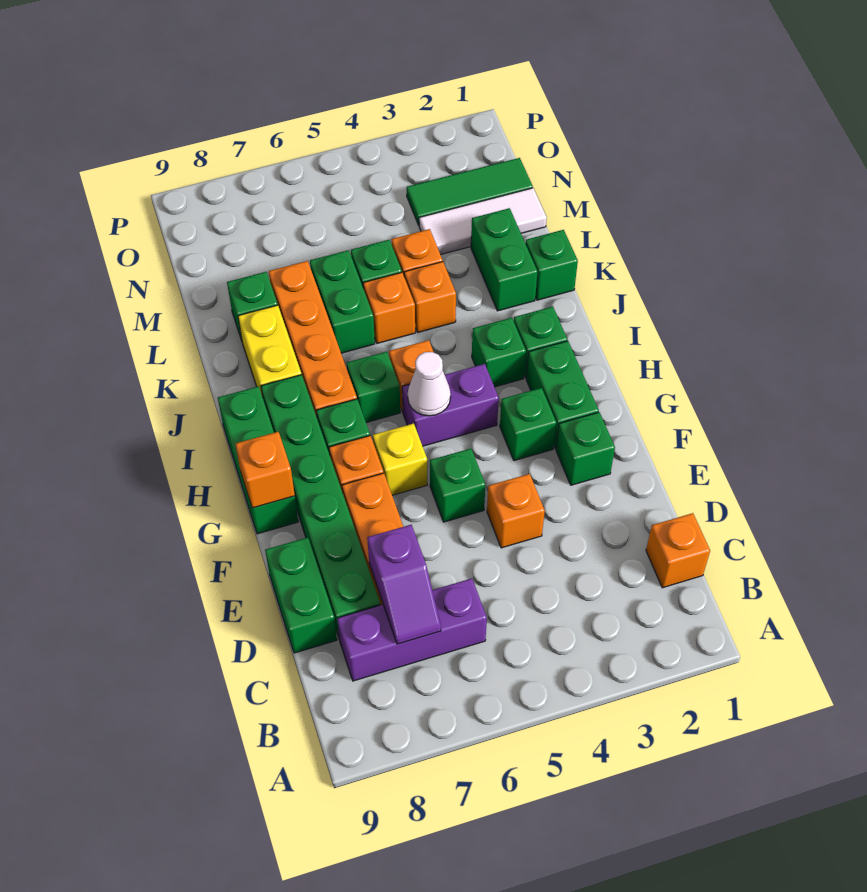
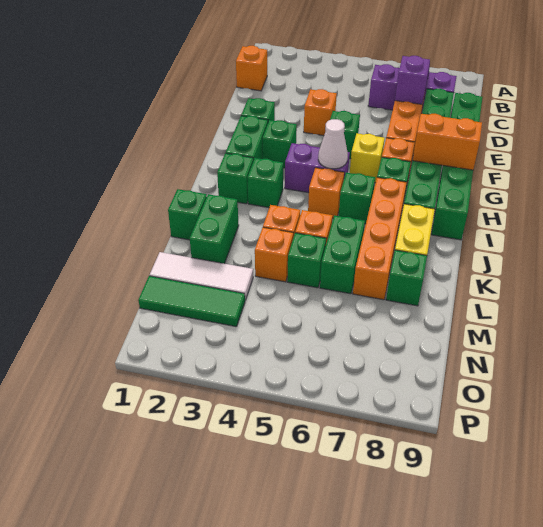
orange brick G9 level 2 -> orange brick G8:G9 level 2

